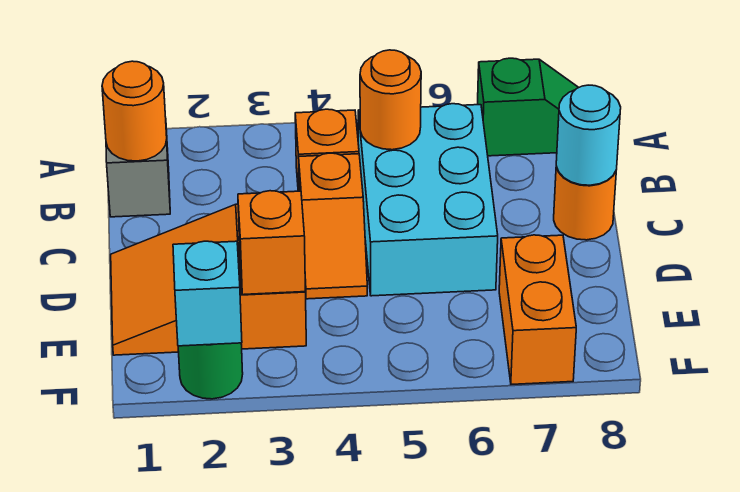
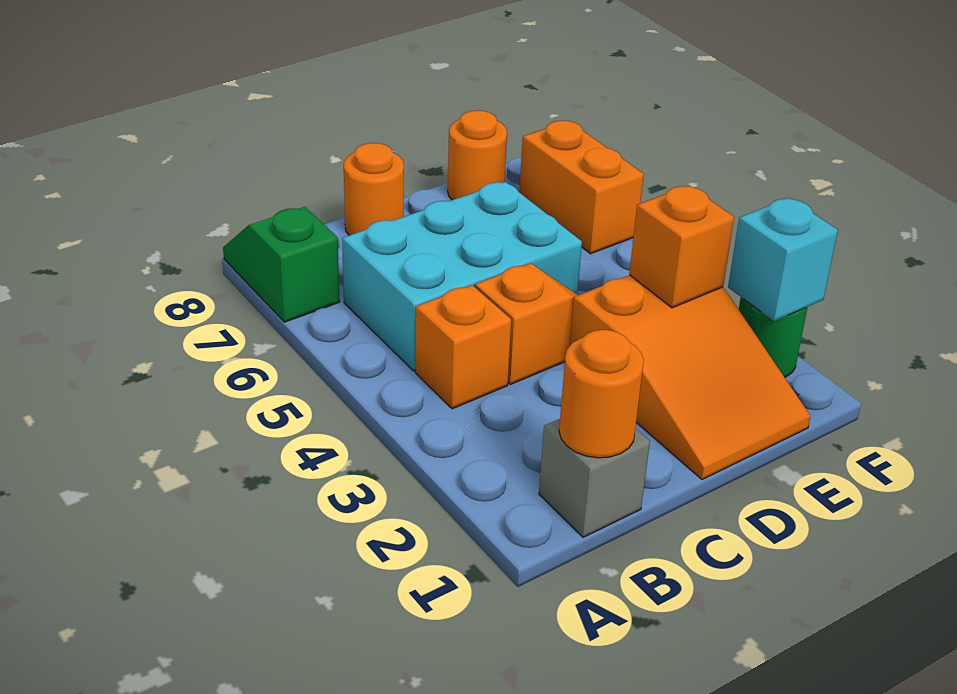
orange round brick B5 level 2 -> orange round brick E8 level 1
cyan round brick C8 level 2 -> none
orange brick E7:F7 level 1 -> orange brick F6:F7 level 1

